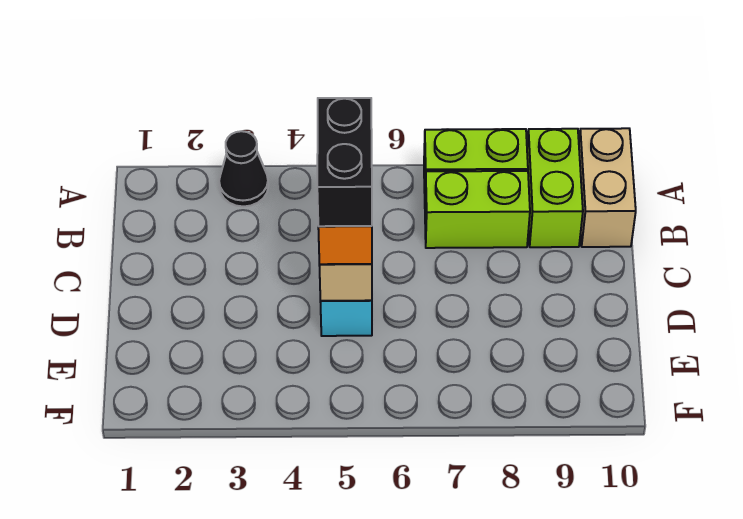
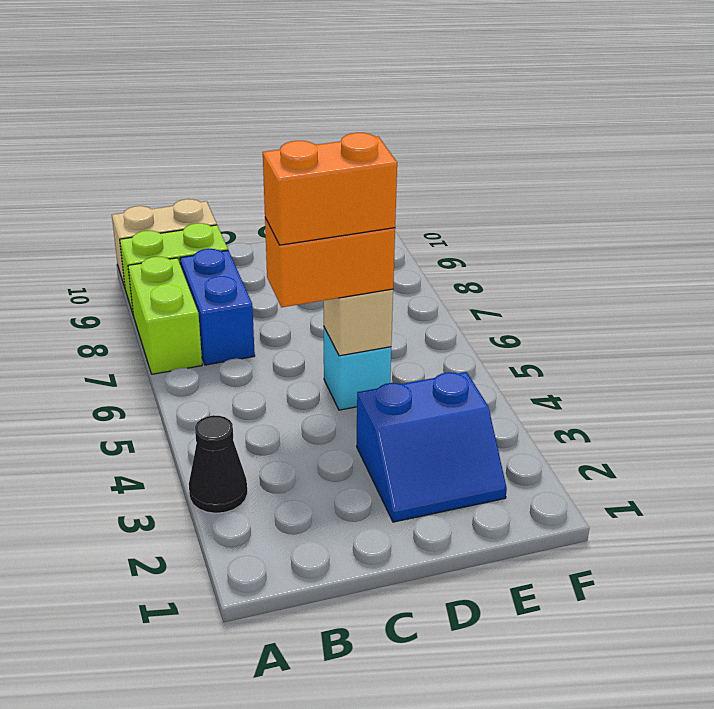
lime brick B7:B8 level 1 -> blue brick B7:B8 level 1
black brick C5:D5 level 4 -> orange brick C5:D5 level 4
none -> blue slope D2:E3 level 1 top 3

